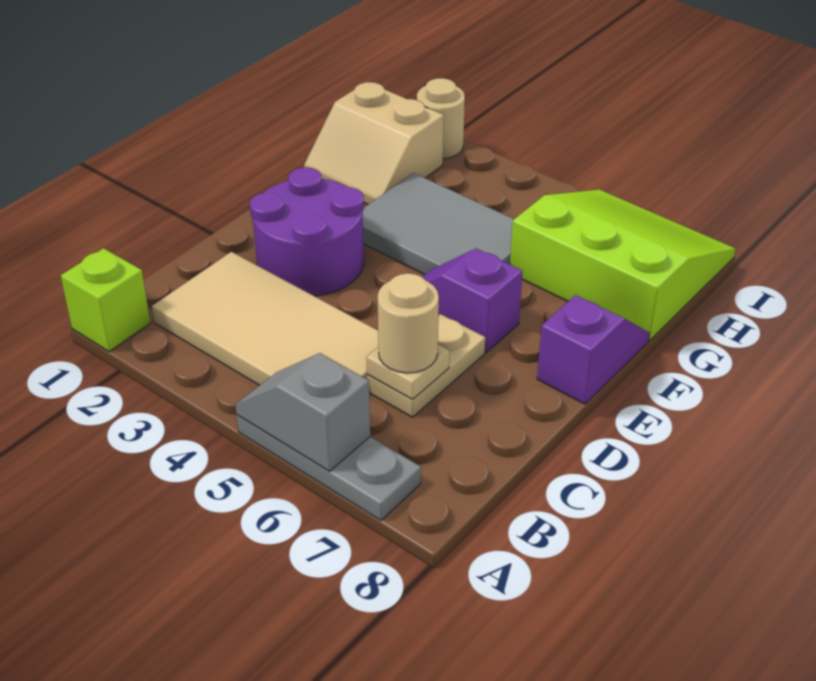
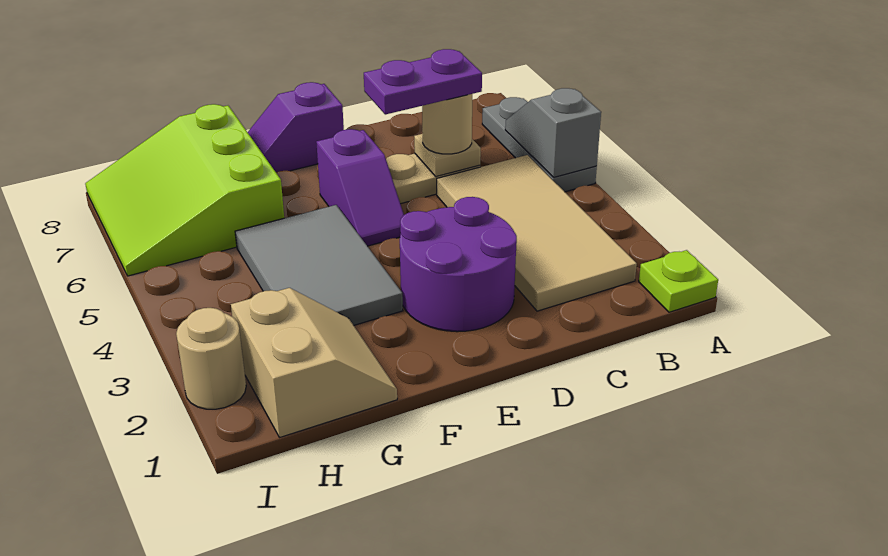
lime brick A1 level 1 -> lime plate A1 level 1
grey slope A5:A6 level 2 top 6 -> grey slope A5:A6 level 2 top 5
none -> purple plate C6:D6 level 4

